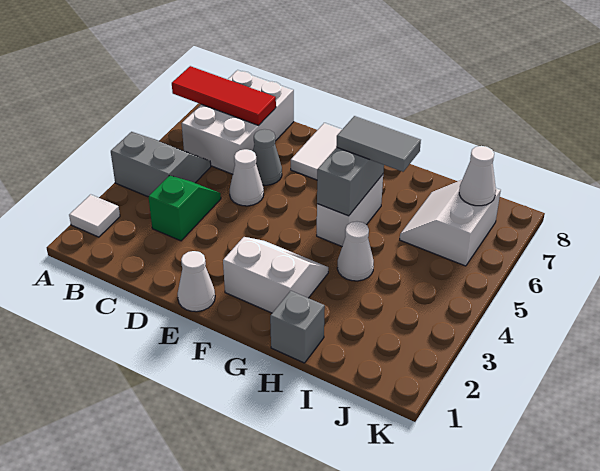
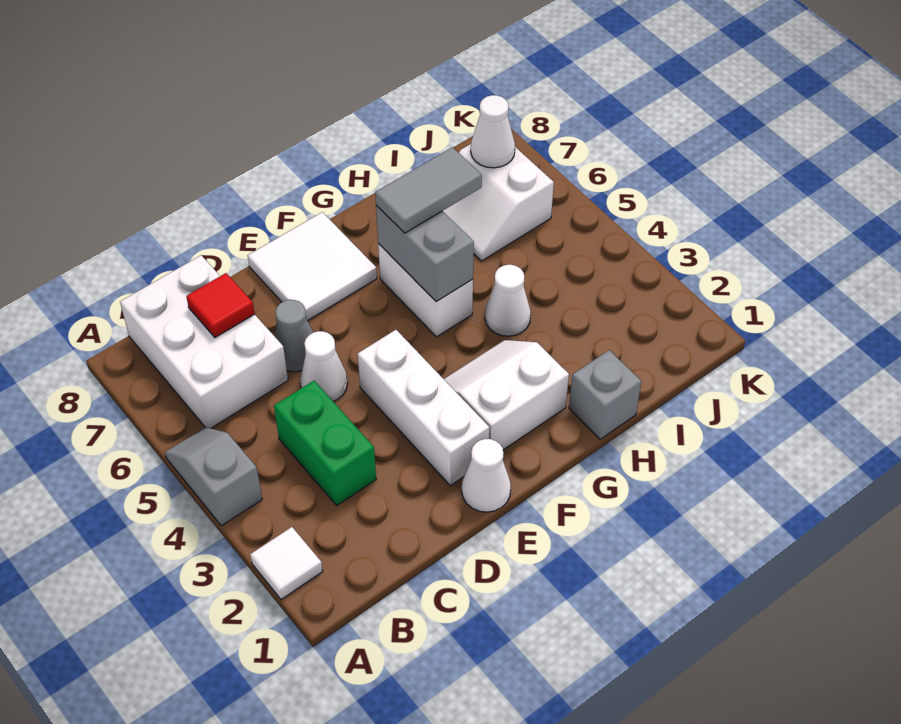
grey slope A4:B5 level 1 top 4 -> grey slope A4:A5 level 1 top 4
red tile A7:C7 level 2 -> red tile C7 level 2
green slope C3:C4 level 1 top 3 -> green brick C3:C4 level 1
none -> white brick E2:E4 level 1

